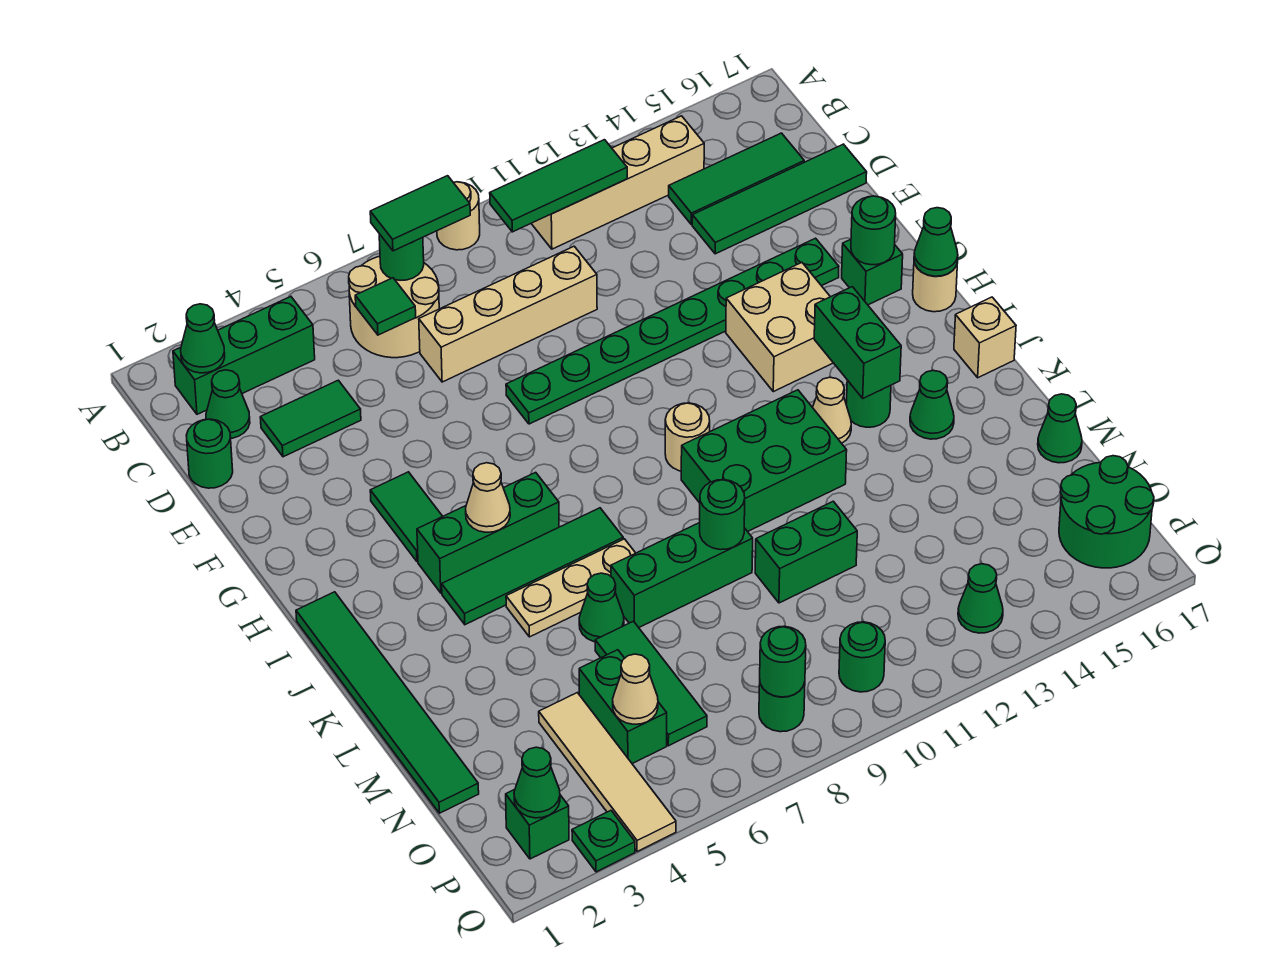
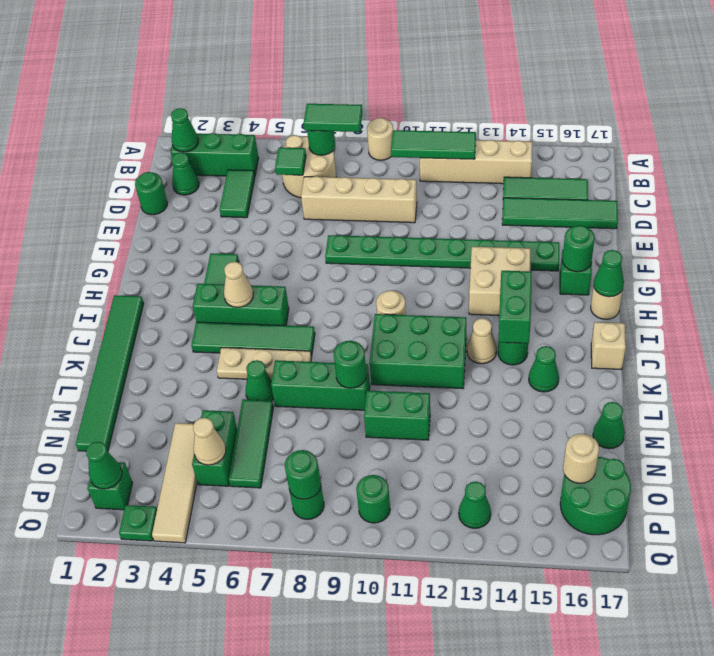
green tile D3:D4 level 1 -> green tile C4:D4 level 1
none -> tan round brick O16 level 2

